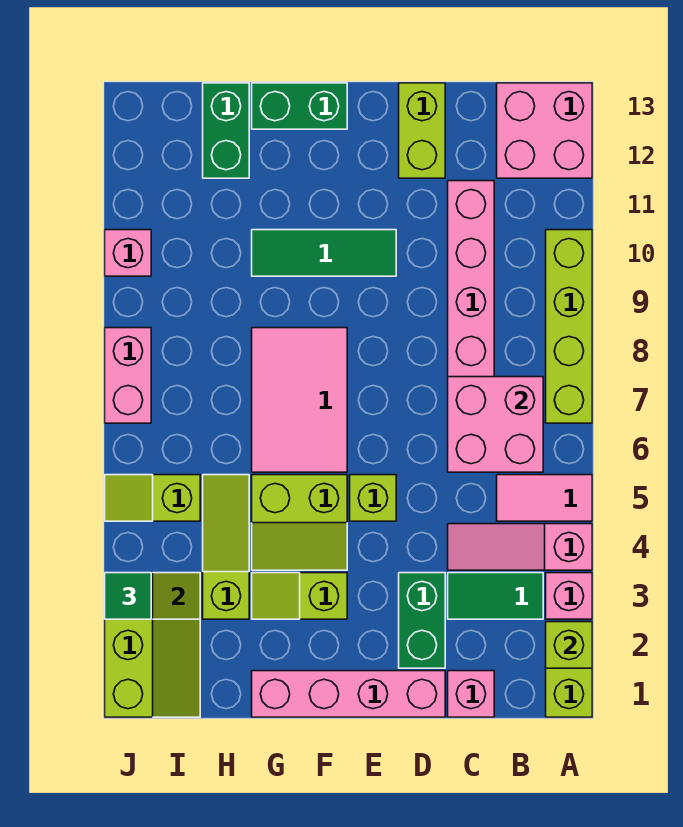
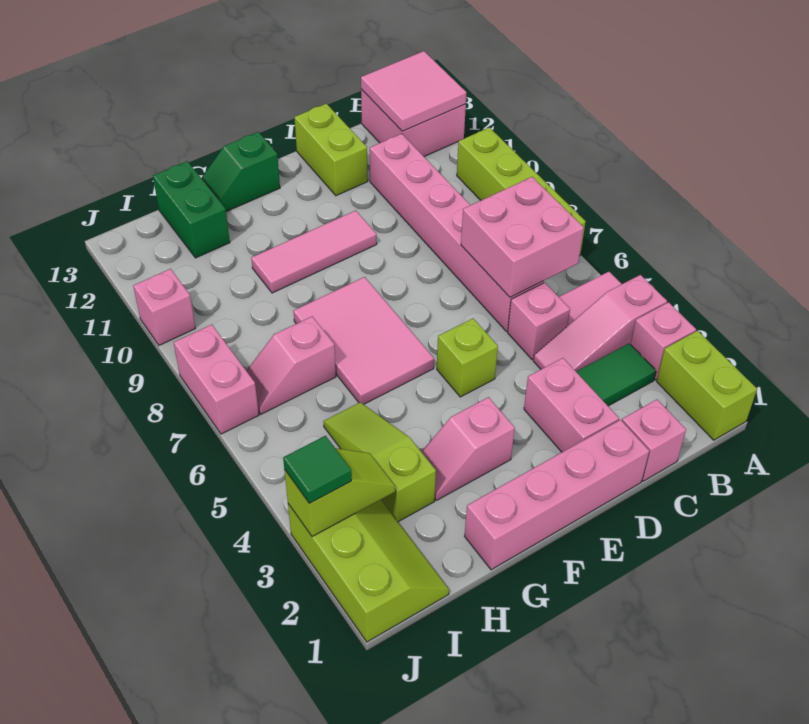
lime brick A2 level 2 -> none
none -> pink tile A12:B13 level 2
none -> pink brick C5 level 1
green brick D2:D3 level 1 -> pink brick D2:D3 level 1
green tile E10:G10 level 1 -> pink tile E10:G10 level 1
lime slope F3:G3 level 1 top F -> pink slope F3:G3 level 1 top F
lime slope F4:G5 level 1 top 5 -> none
green brick F13:G13 level 1 -> green slope F13:G13 level 1 top F
none -> pink slope H7:I7 level 1 top H
lime slope I5:J5 level 1 top I -> none

